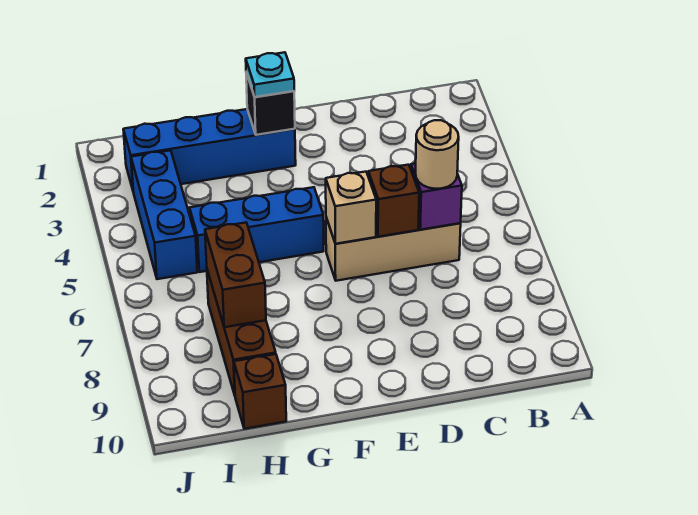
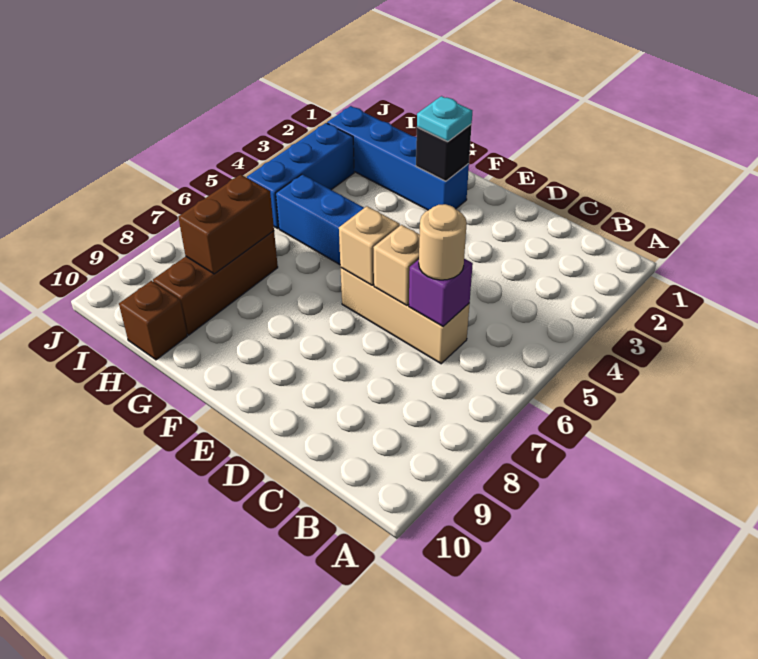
brown brick D6 level 2 -> tan brick D6 level 2

